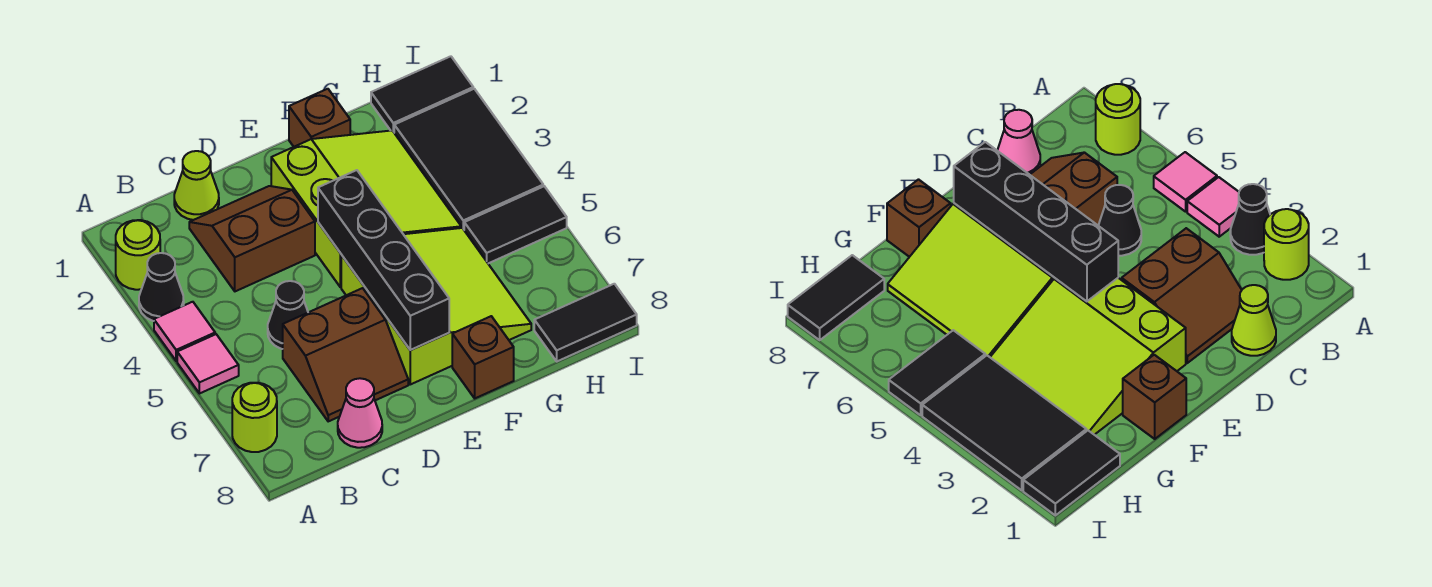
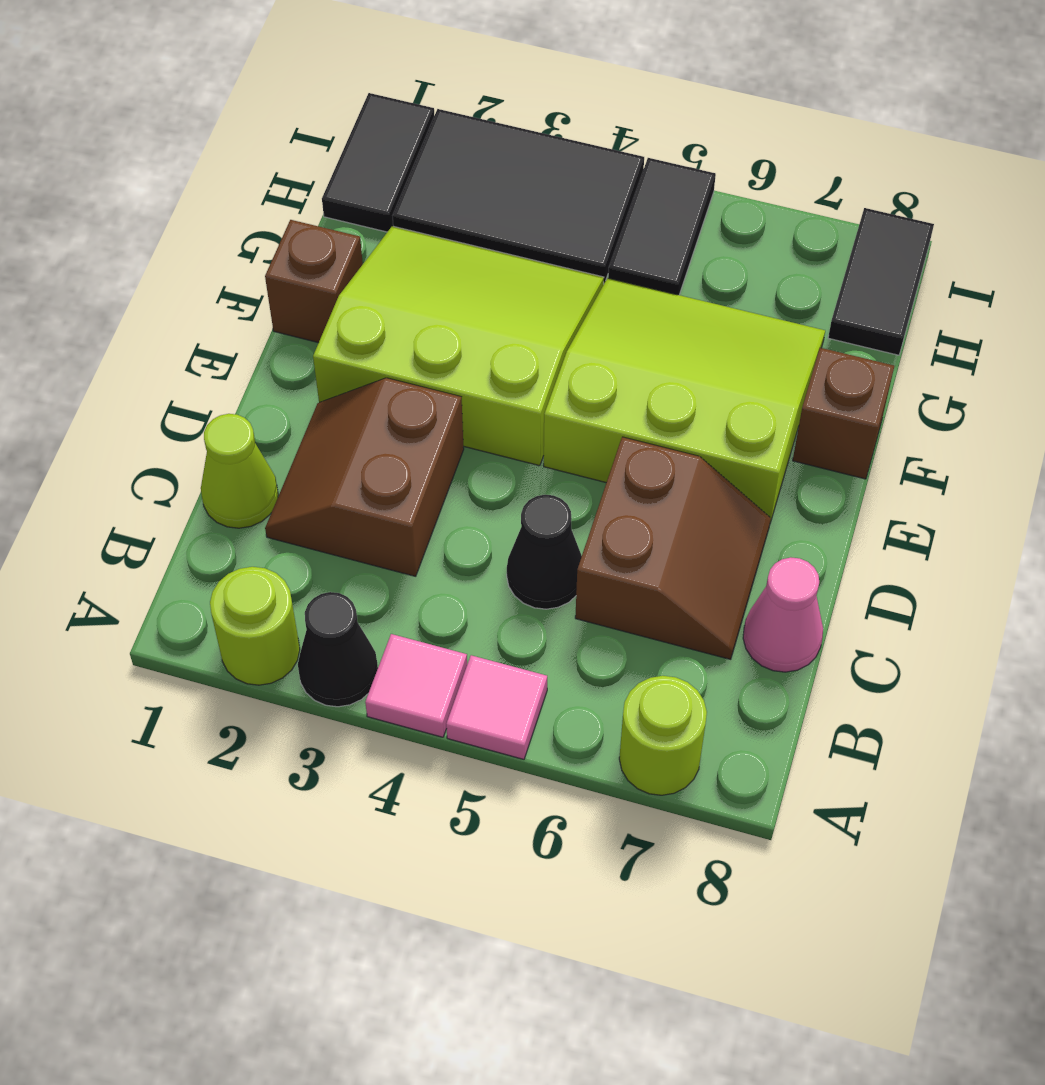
black brick E4:E7 level 2 -> none

